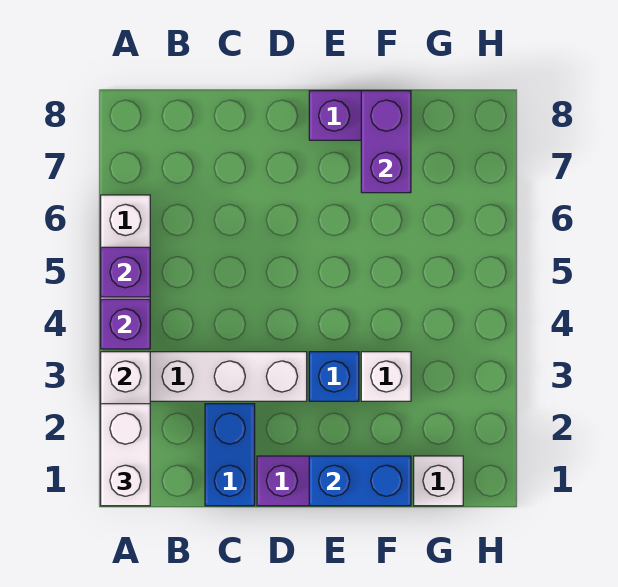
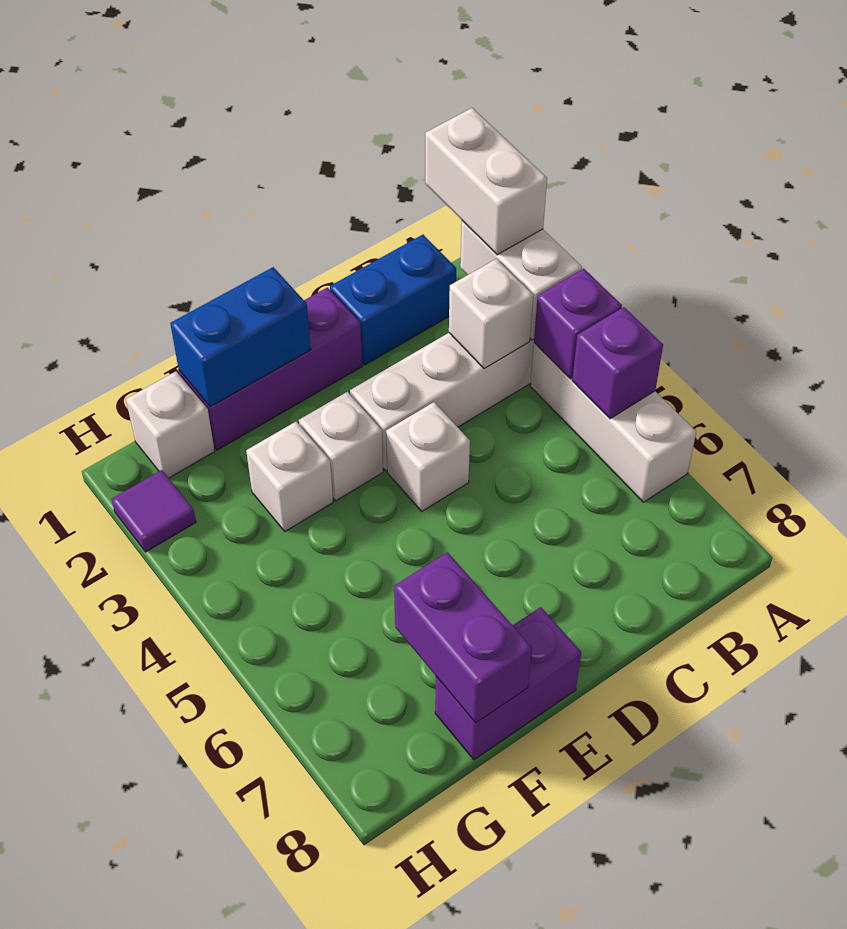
none -> white brick B3 level 2
blue brick C1:C2 level 1 -> blue brick B1:C1 level 1
none -> white brick D4 level 1
blue brick E3 level 1 -> white brick E3 level 1
none -> purple tile H2 level 1

